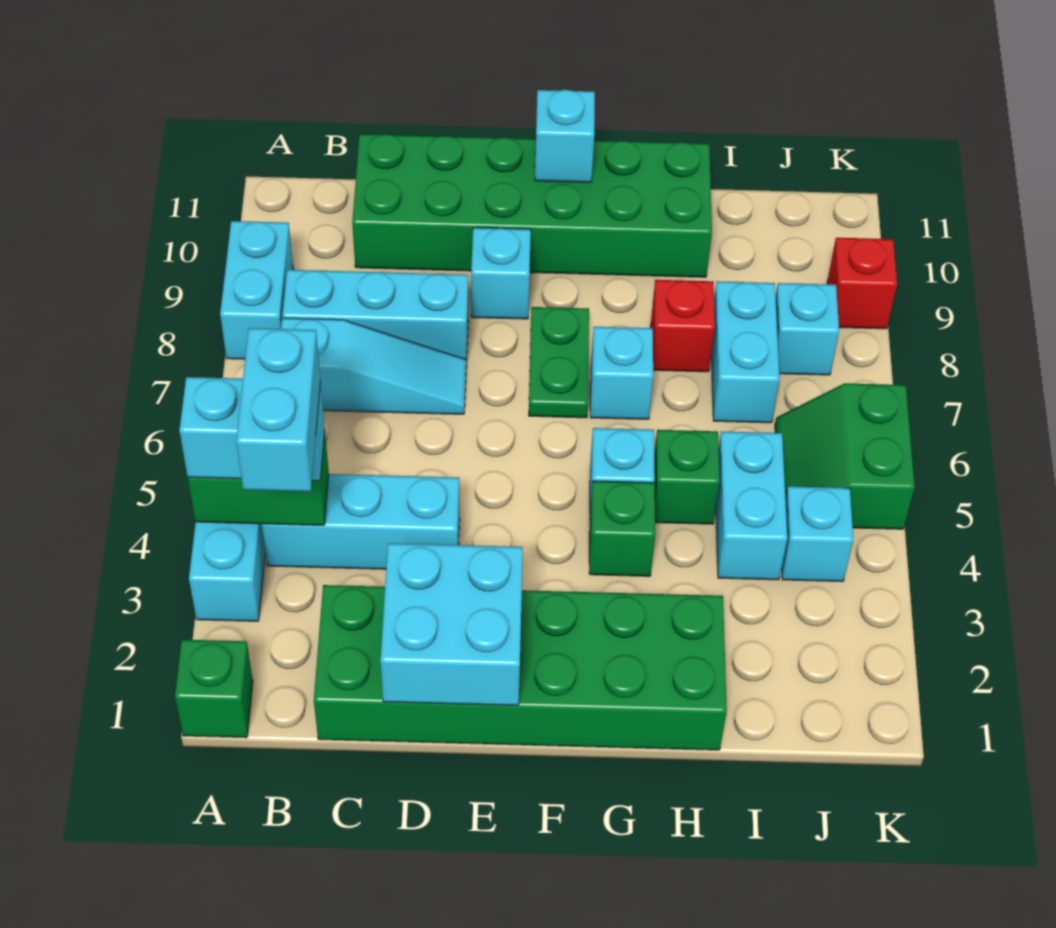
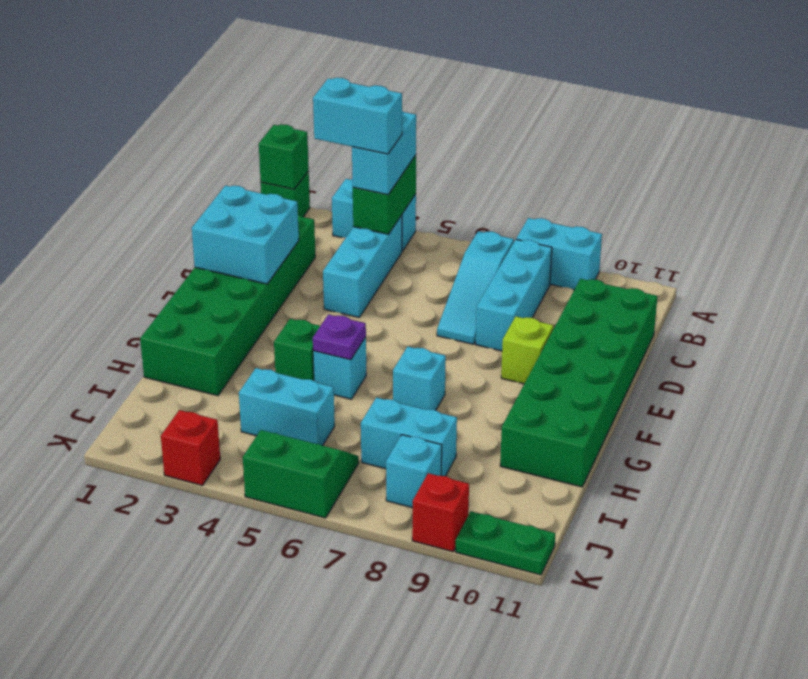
cyan brick E9 level 1 -> lime brick E9 level 1
green plate F7:F8 level 1 -> green plate K10:K11 level 1
cyan brick F11 level 2 -> none
none -> purple plate G5 level 2
green brick H5 level 1 -> green brick A1 level 2
red brick H8 level 1 -> red brick K3 level 1
cyan brick J4 level 1 -> none

